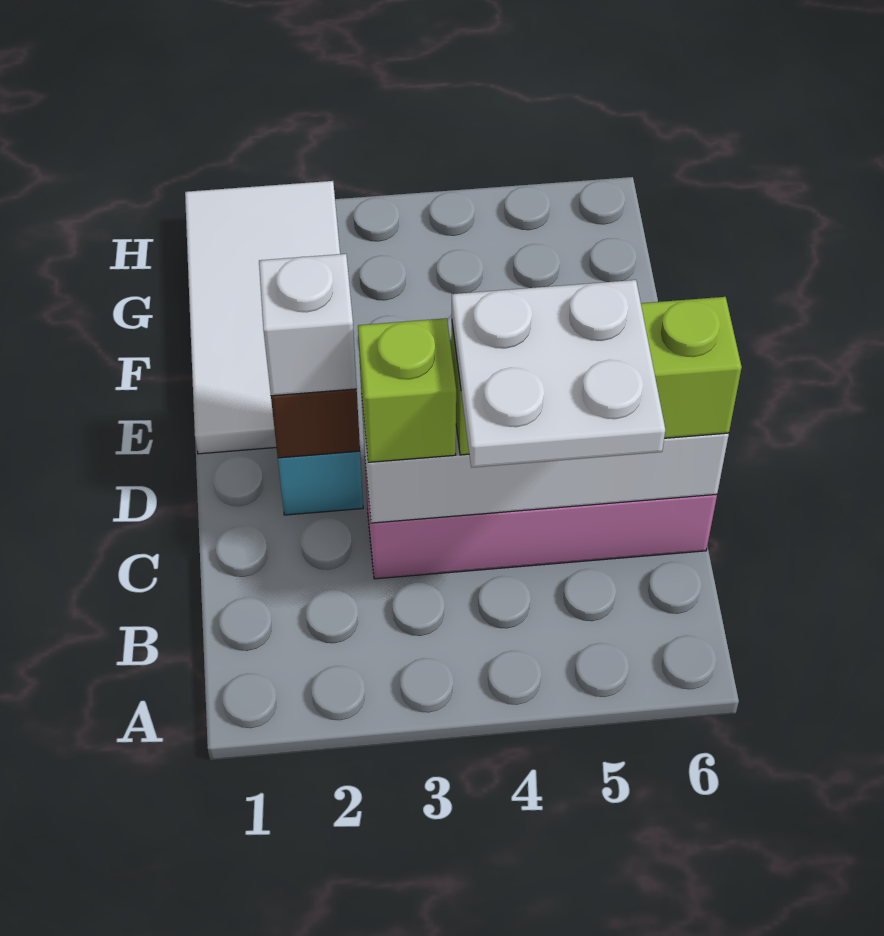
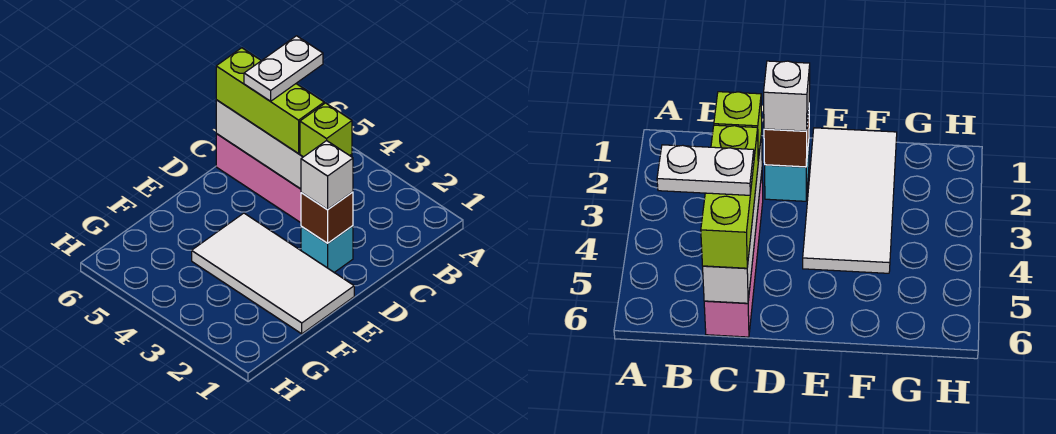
white plate B4:C5 level 4 -> white plate B5:C5 level 4
white tile E1:H2 level 1 -> white tile E1:F4 level 1

